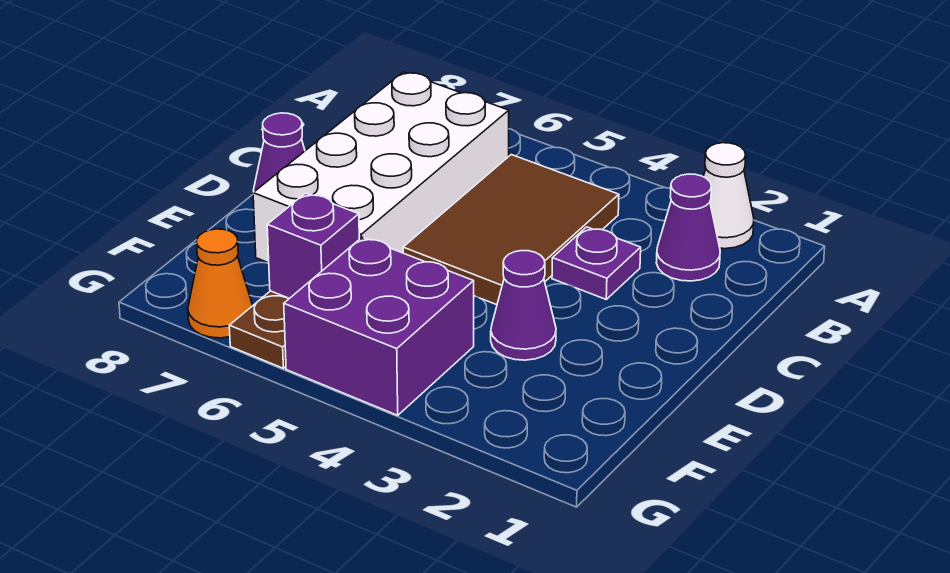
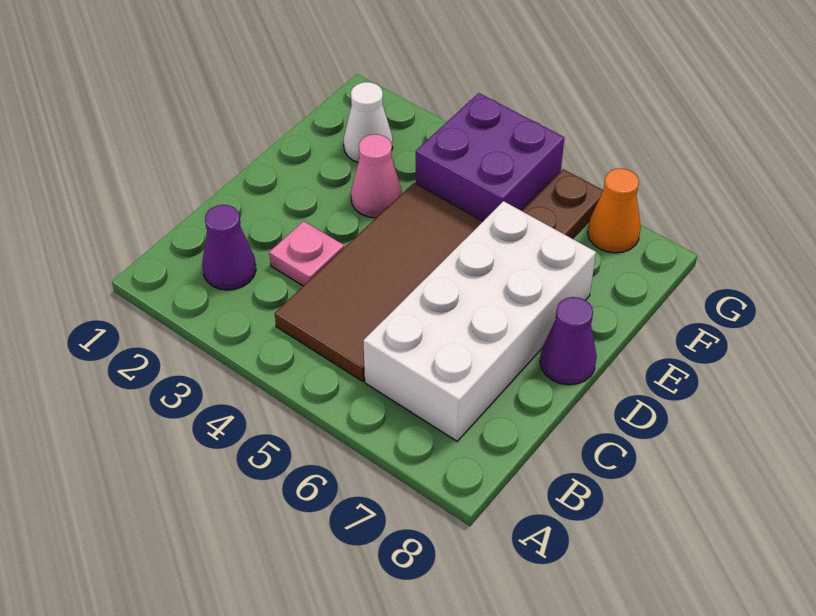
white cone A2 level 1 -> white cone F2 level 1
brown tile B4:D5 level 1 -> brown tile B4:E5 level 1
purple plate C3 level 1 -> pink plate C3 level 1
purple cone E3 level 1 -> pink cone E3 level 1
purple brick F6 level 2 -> none

